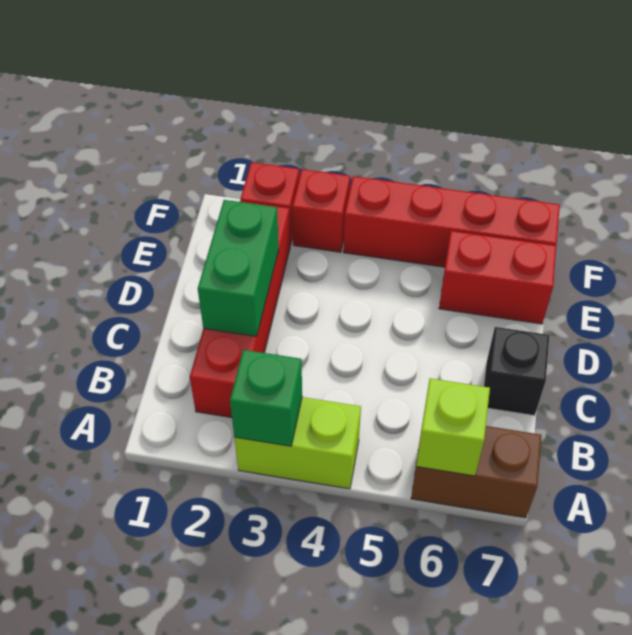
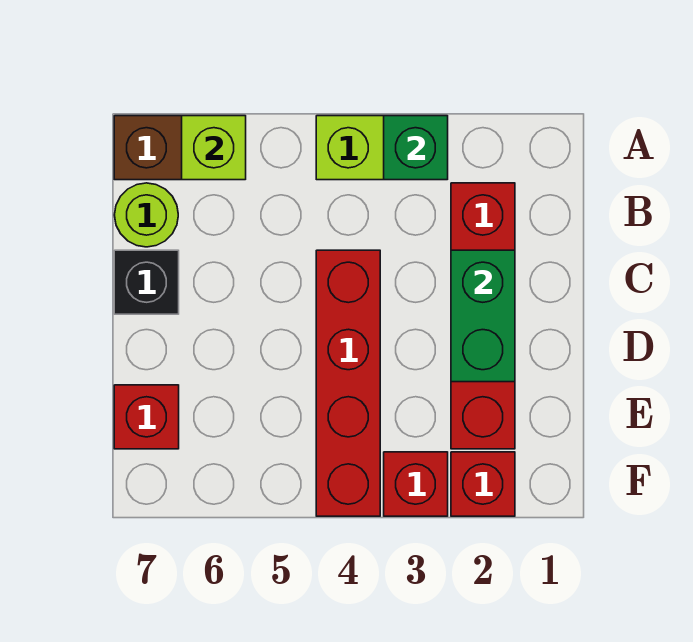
none -> lime round brick B7 level 1
red brick E6:E7 level 1 -> red brick E7 level 1
red brick F4:F7 level 1 -> red brick C4:F4 level 1

